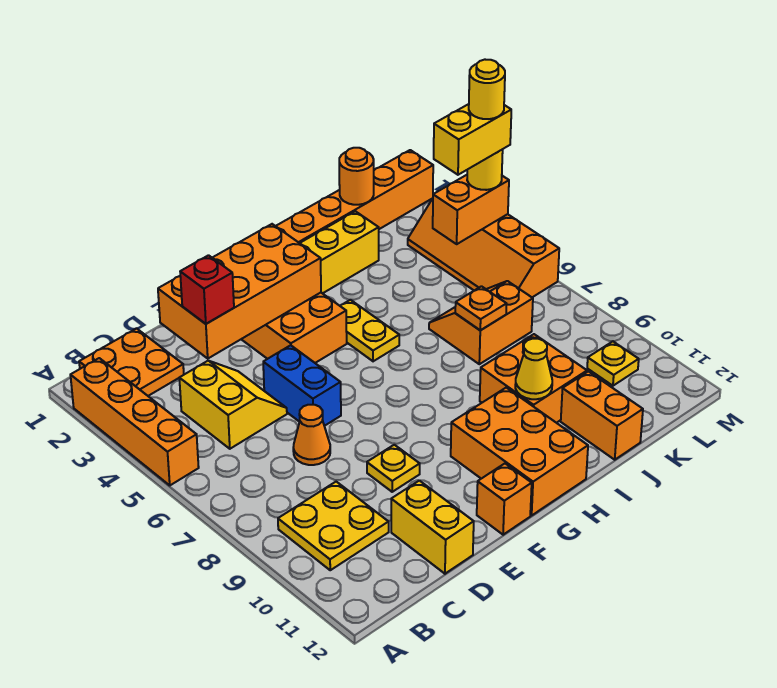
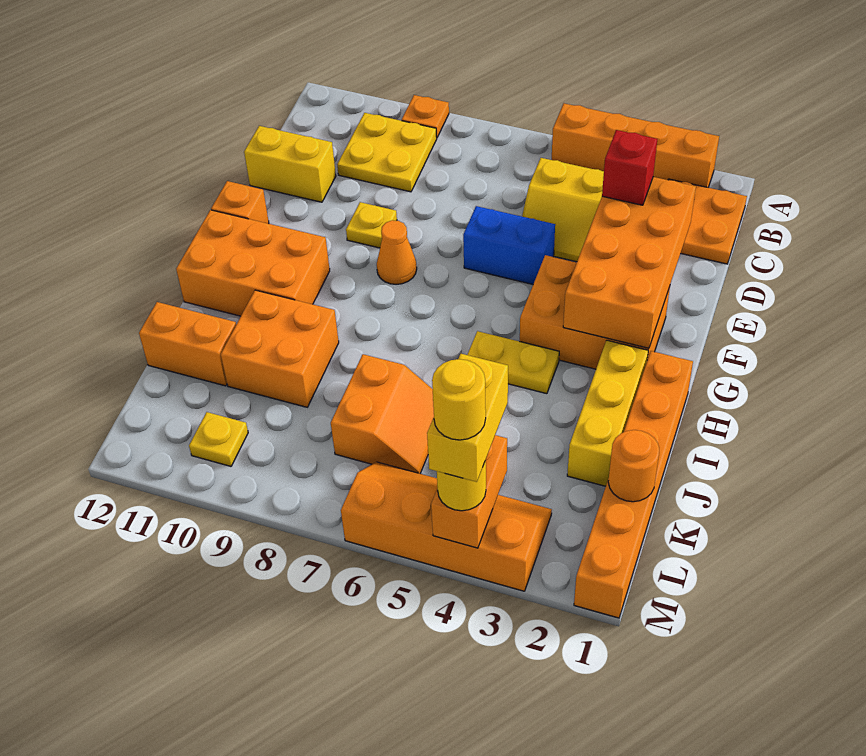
orange cone D7 level 1 -> orange cone F8 level 1
yellow cone I10 level 2 -> none
orange plate J7 level 2 -> orange plate A9 level 1

